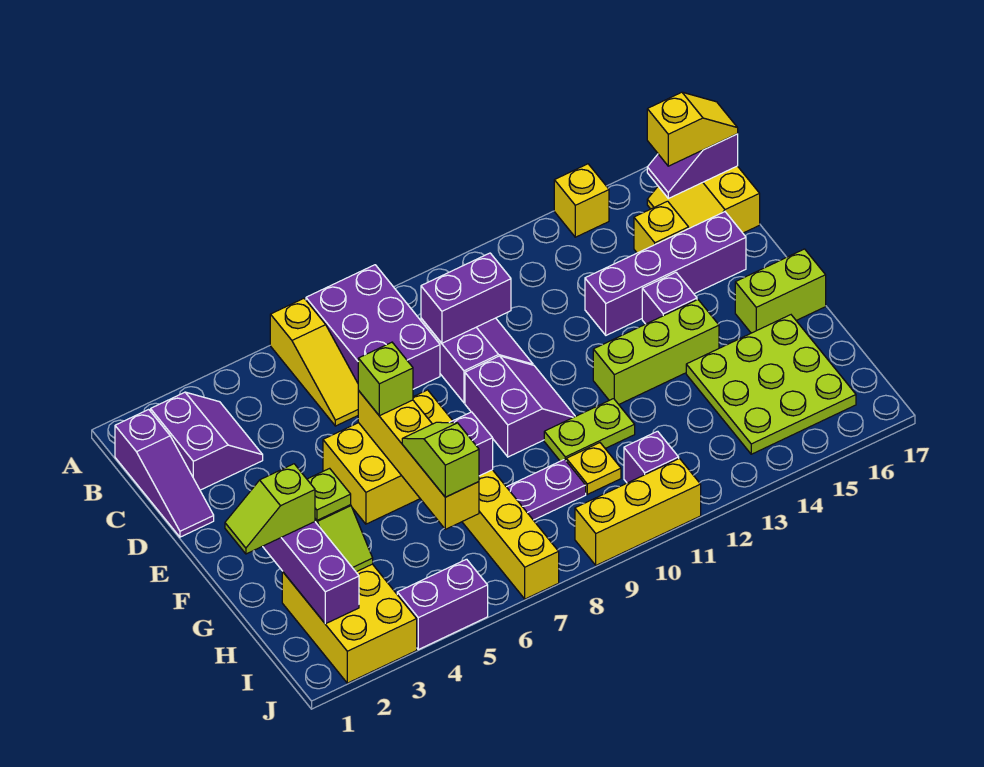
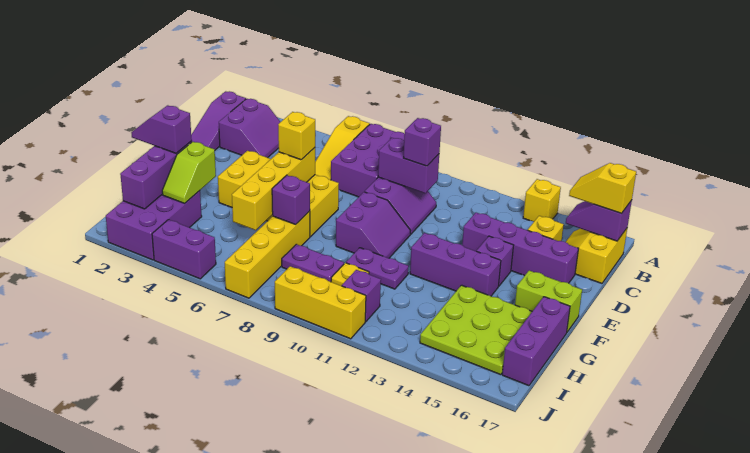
yellow slope B16:B17 level 3 top 16 -> yellow slope B16:B17 level 3 top 17
none -> purple brick C10 level 3
yellow brick E5:F7 level 1 -> yellow brick E4:F7 level 1
lime brick E6 level 3 -> yellow brick E6 level 3
lime brick F12:F14 level 1 -> purple brick F12:F14 level 1
lime slope G1:G2 level 3 top 2 -> purple slope G1:G2 level 3 top 2
lime plate G3 level 3 -> none
lime slope G6:H6 level 3 top H -> none
lime plate G10:G11 level 1 -> purple plate G10:G11 level 1
none -> purple brick G17:I17 level 1
yellow brick H2:J3 level 1 -> purple brick H2:J3 level 1

